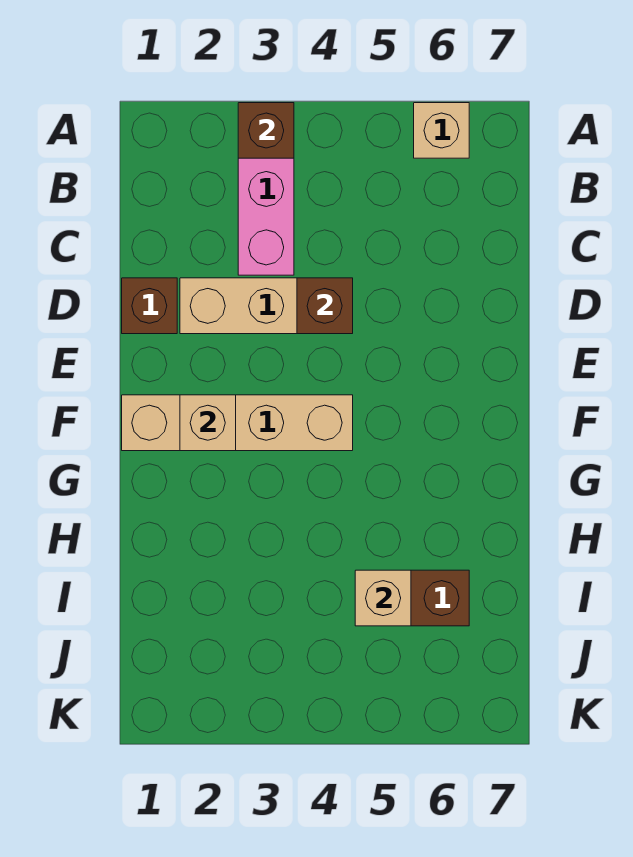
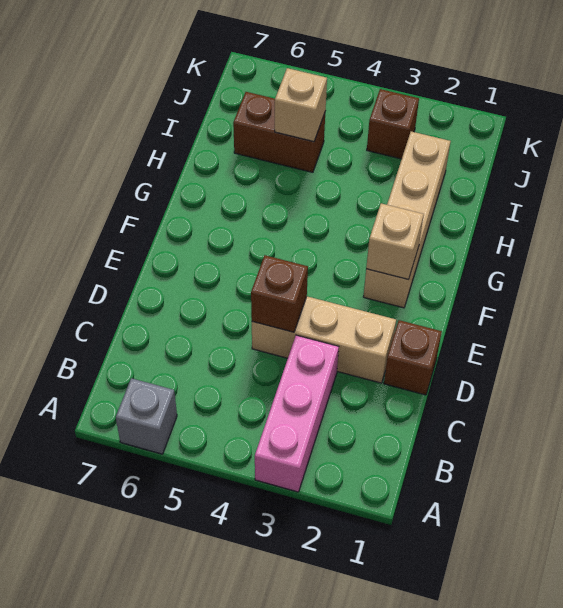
brown brick A3 level 2 -> brown brick J3 level 1
tan brick A6 level 1 -> grey brick A6 level 1
tan brick F1:F4 level 1 -> tan brick F2:I2 level 1

